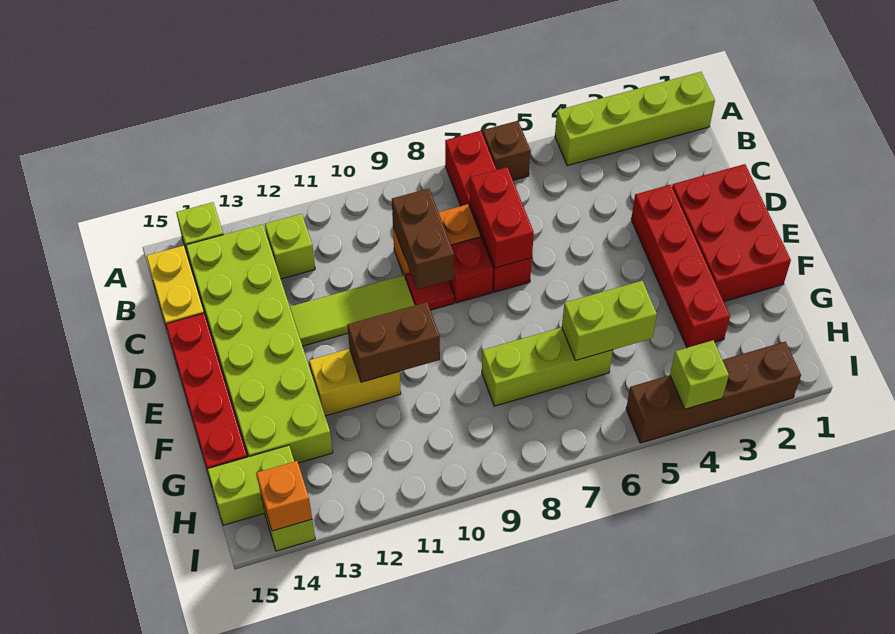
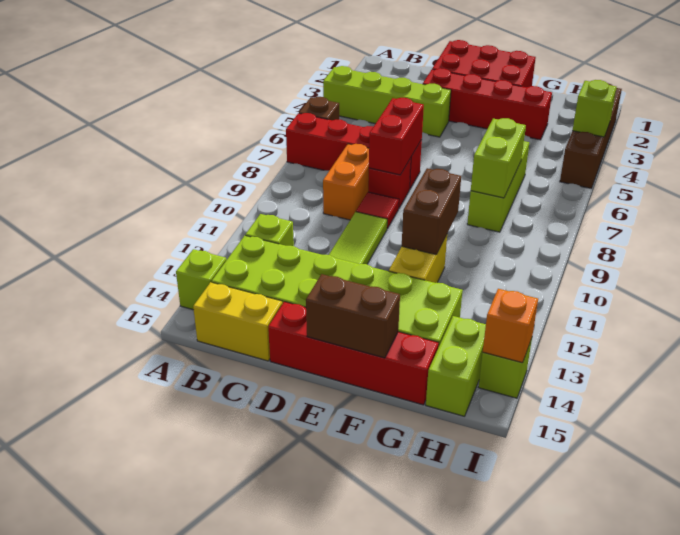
lime brick A1:A4 level 1 -> lime brick A4:D4 level 1
red brick C7:D7 level 2 -> red brick D7:D8 level 2
brown brick C9:D9 level 2 -> brown brick E15:F15 level 2
lime brick G5:G6 level 2 -> lime brick G7:G8 level 2

